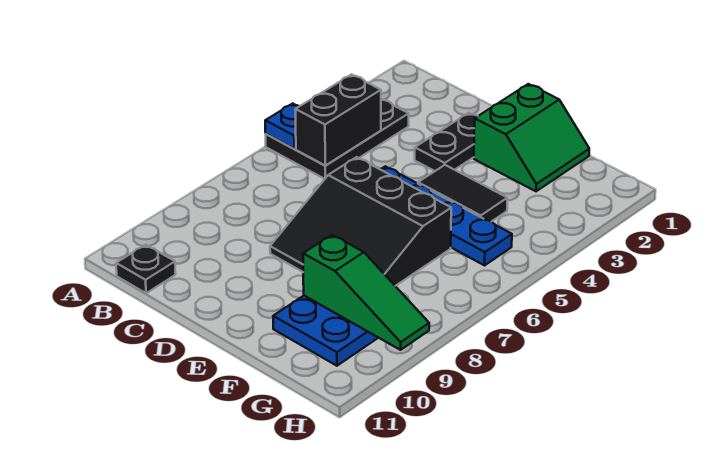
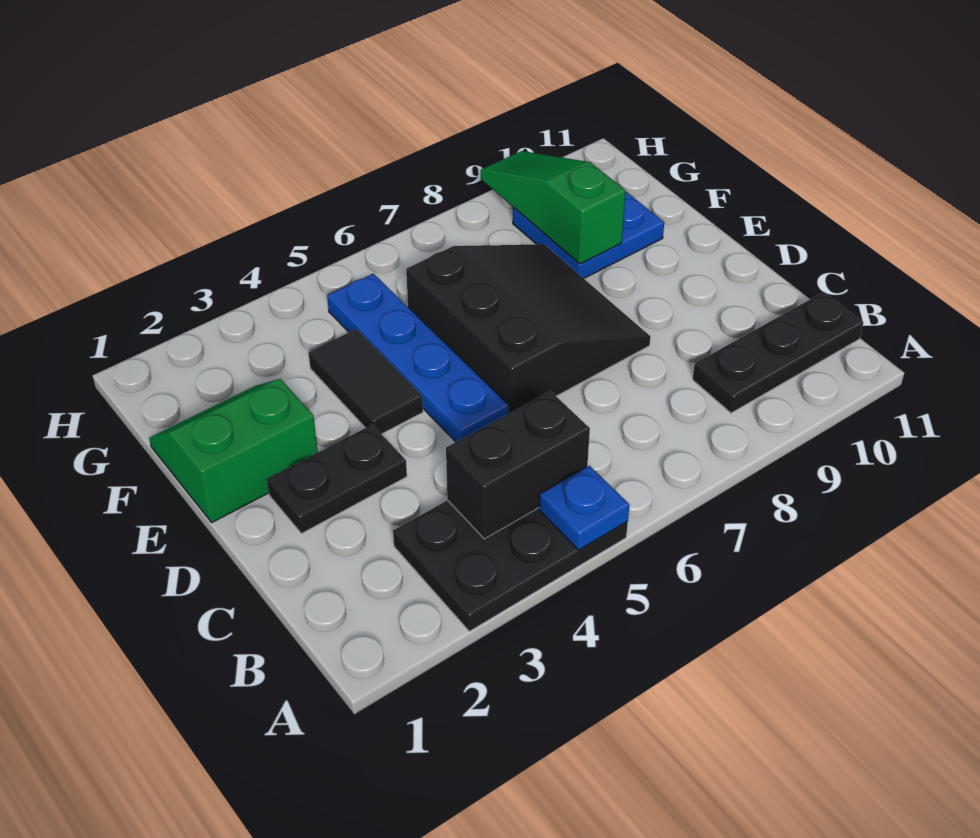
black plate B11 level 1 -> black plate B9:B11 level 1

